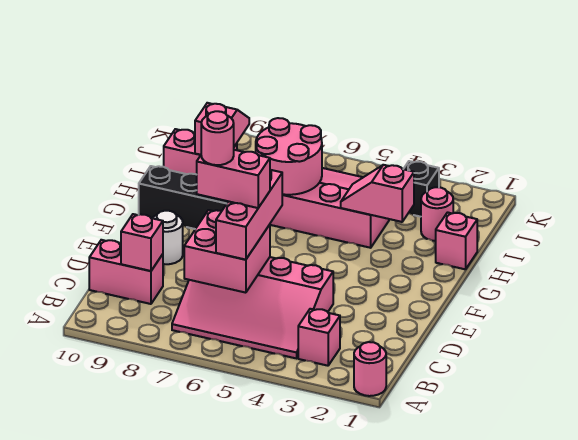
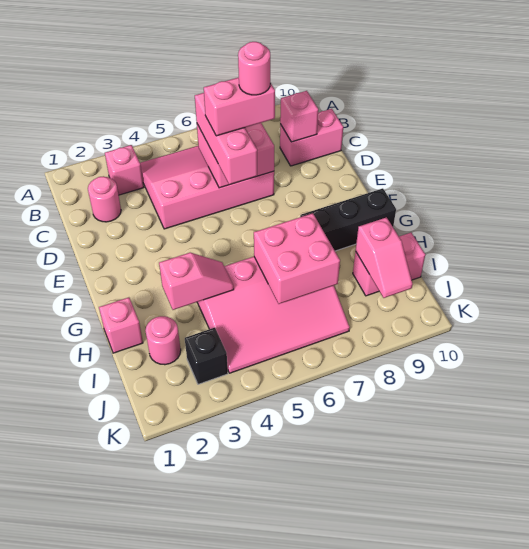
pink round brick A1 level 1 -> pink round brick C2 level 1
white round brick E9 level 1 -> none
pink round brick H6:I7 level 2 -> pink brick H6:I7 level 2

